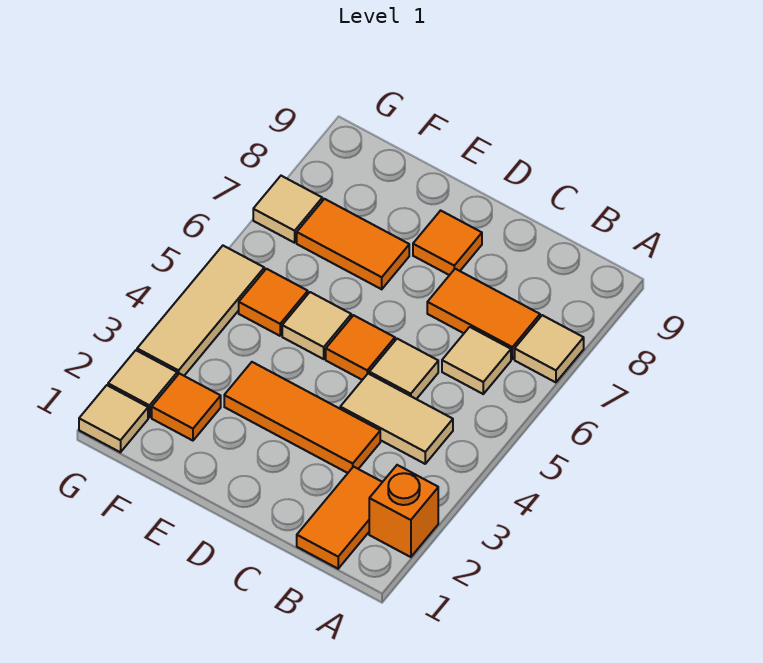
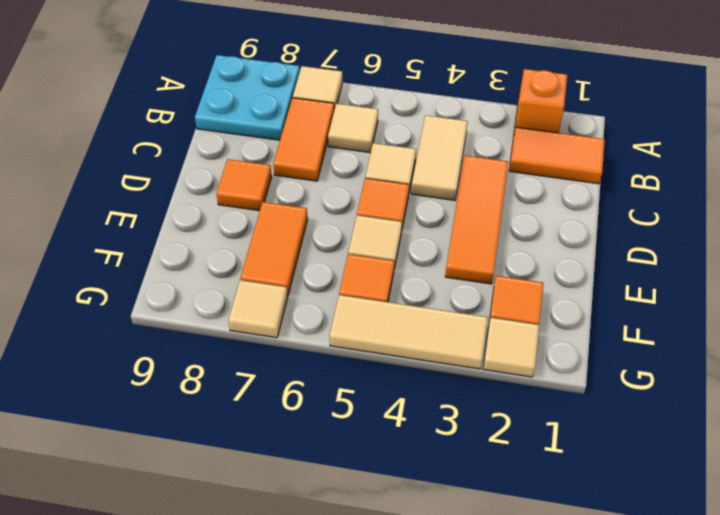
none -> cyan plate A8:B9 level 1
tan tile G1 level 1 -> none

